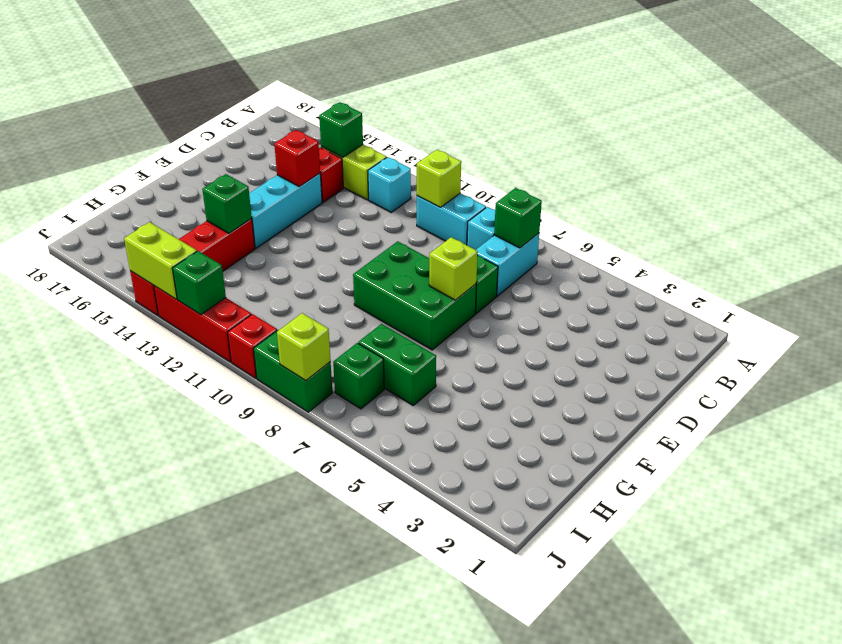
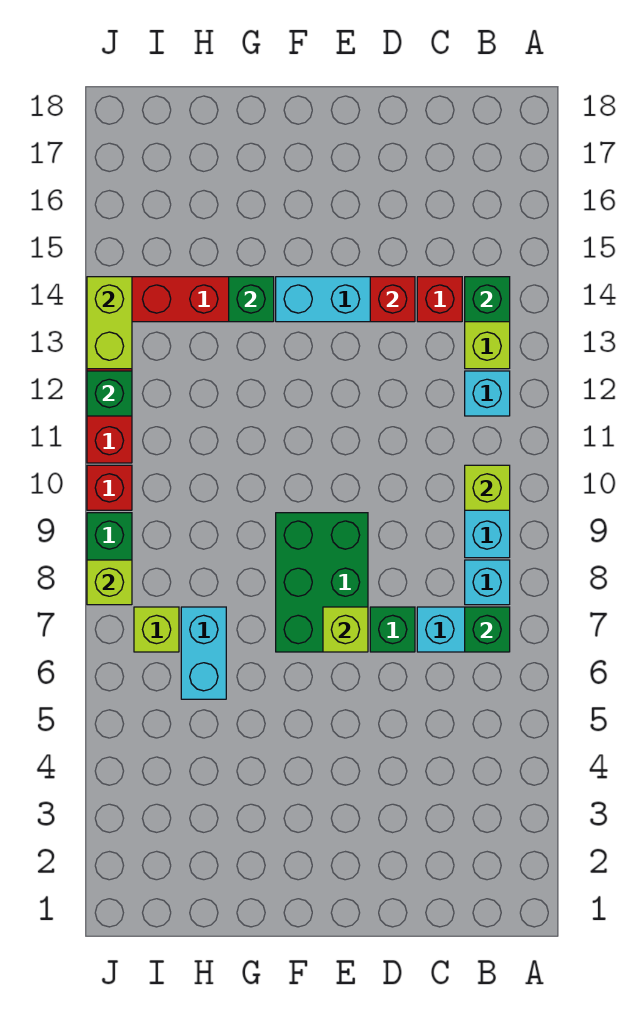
green brick H6:H7 level 1 -> cyan brick H6:H7 level 1
green brick I7 level 1 -> lime brick I7 level 1

